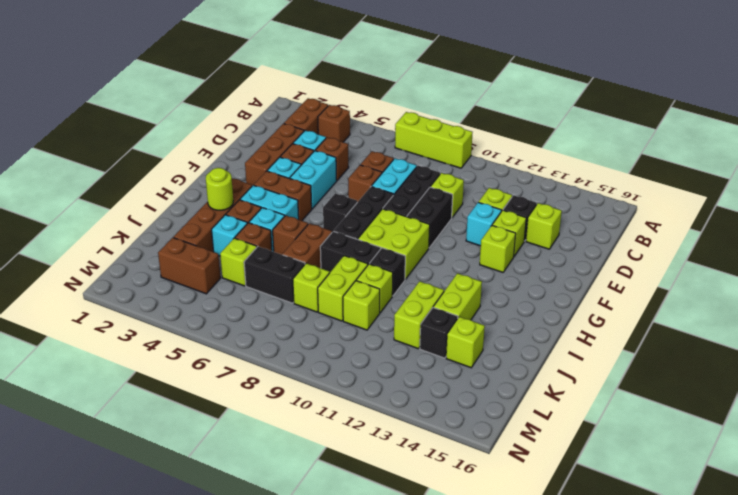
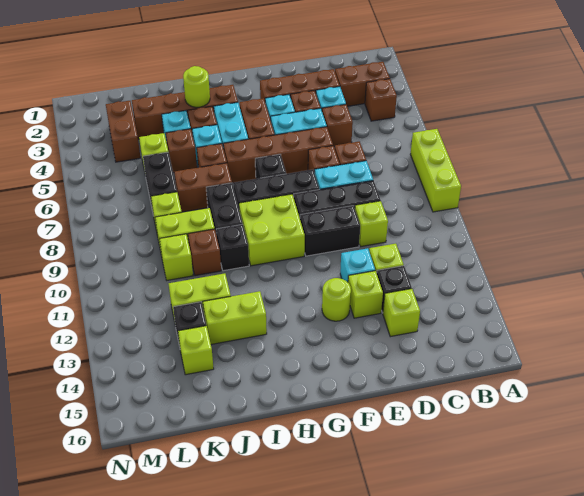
none -> brown brick E6:H6 level 1
lime brick F13 level 1 -> lime round brick F13 level 1
lime brick J10 level 1 -> brown brick J10 level 1

